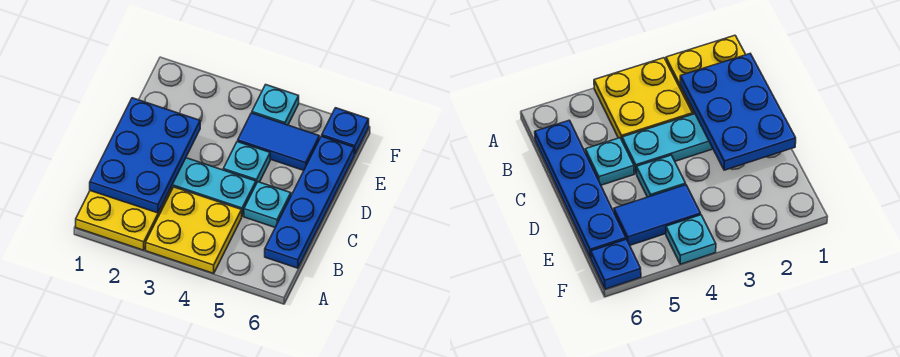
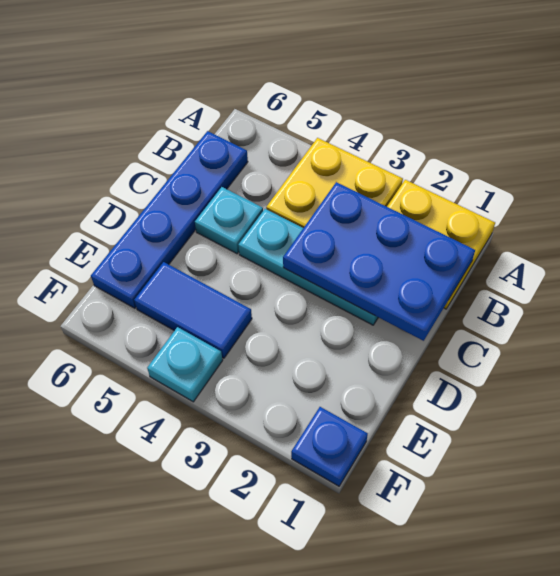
blue plate B1:D2 level 2 -> blue plate B1:C3 level 2
cyan plate D4 level 1 -> none
blue plate F6 level 1 -> blue plate F1 level 1

